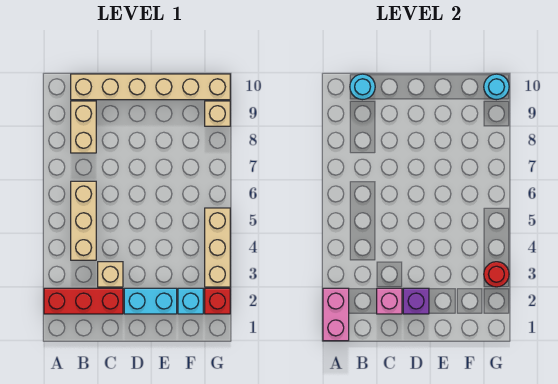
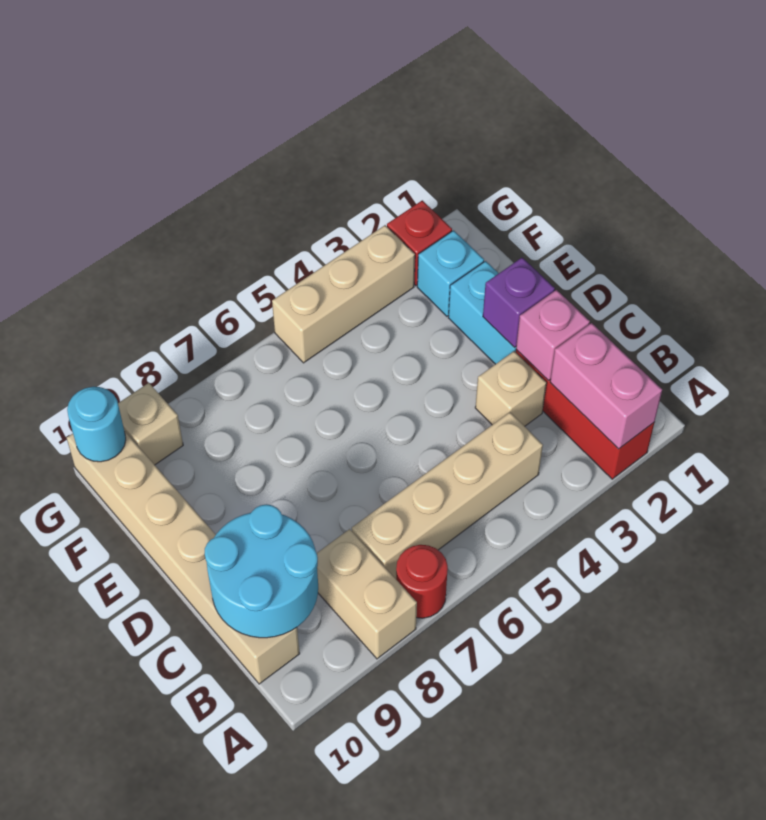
pink brick A1:A2 level 2 -> pink brick A2:B2 level 2
tan brick B4:B6 level 1 -> tan brick B4:B7 level 1
tan brick B8:B9 level 1 -> tan brick A8:B8 level 1
cyan round brick B10 level 2 -> cyan round brick B9:C10 level 2
red round brick G3 level 2 -> red round brick A7 level 1

